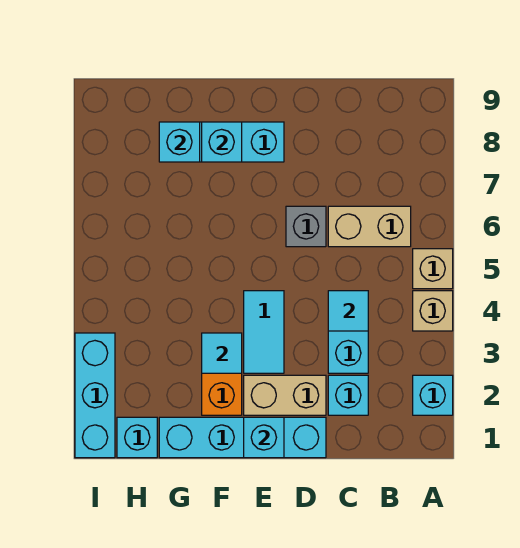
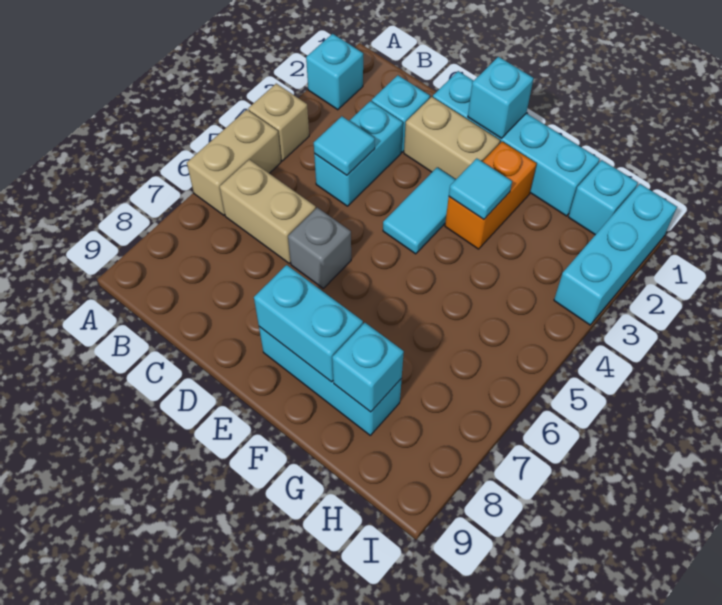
tan brick A5 level 1 -> tan brick A5:A6 level 1
cyan brick F8 level 2 -> cyan brick E8:F8 level 2

